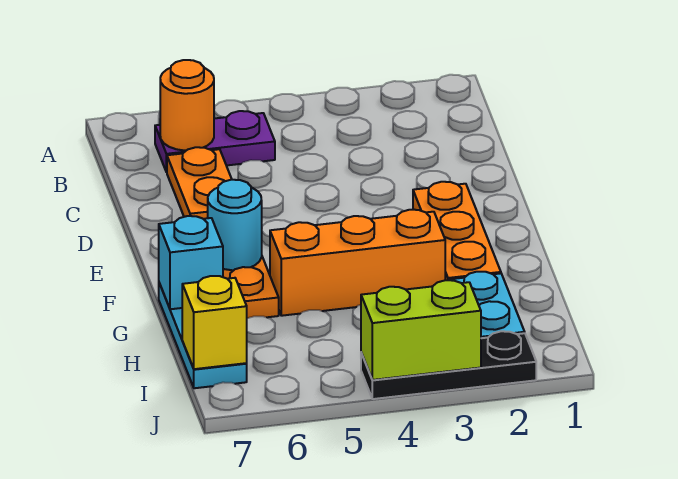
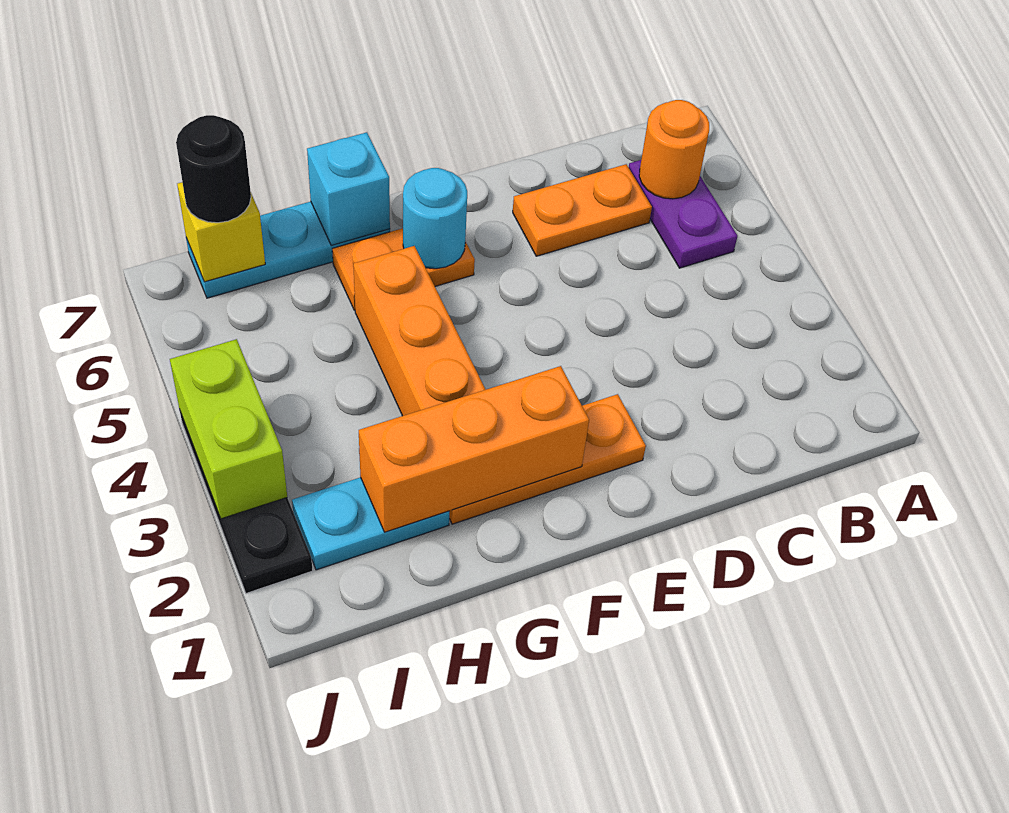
none -> orange brick F2:H2 level 2
none -> black round brick I7 level 3

